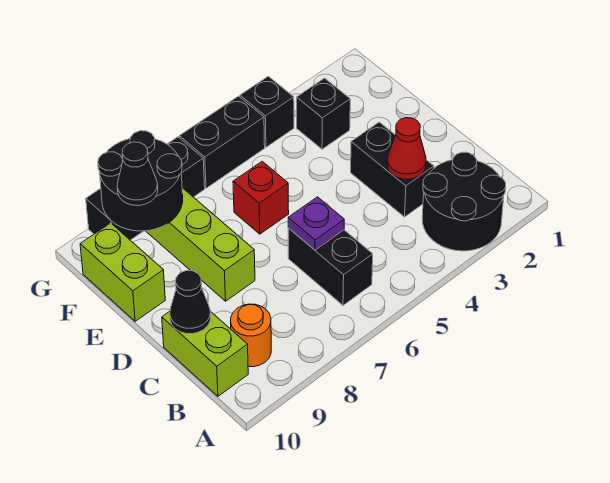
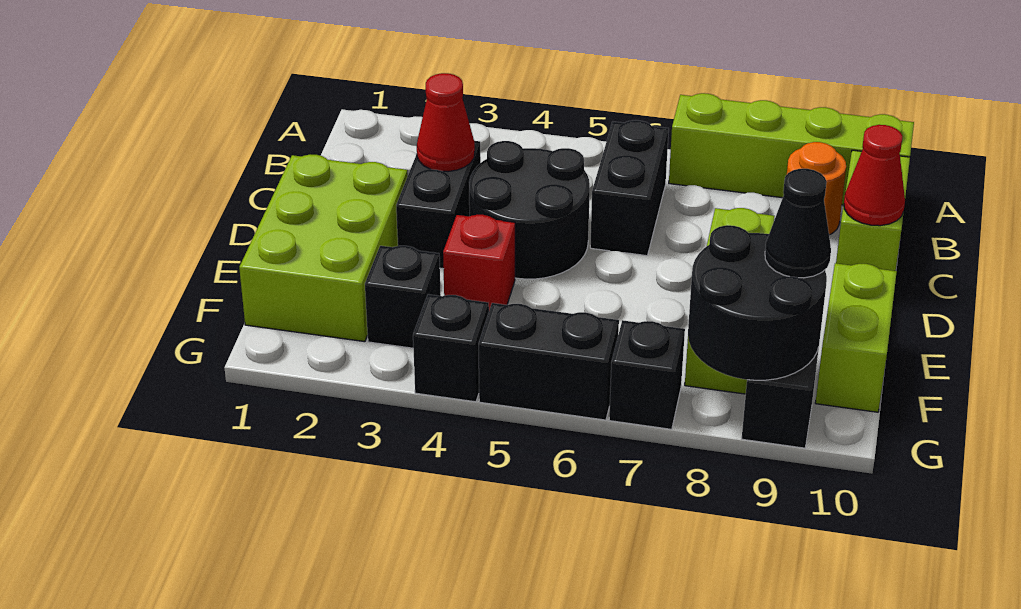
black round brick A2:B3 level 1 -> black round brick C4:D5 level 1
none -> lime brick A7:A10 level 1
purple plate C6 level 2 -> none
black cone C10 level 2 -> red cone C10 level 2
none -> lime brick D1:F2 level 1
red brick E6 level 1 -> red brick E4 level 1

